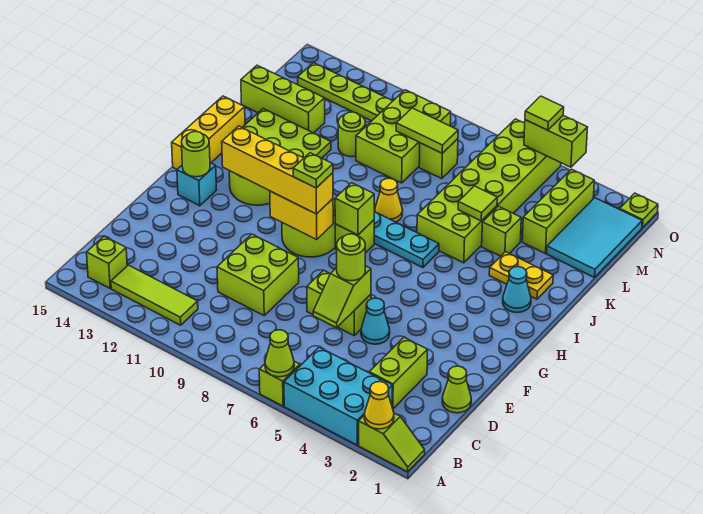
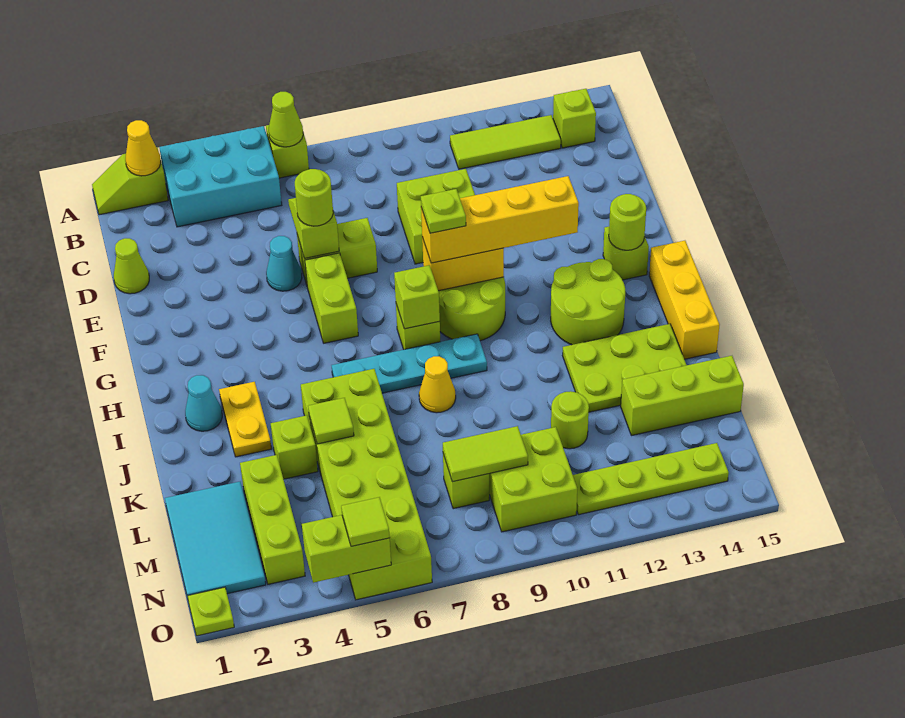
lime brick C3:D3 level 1 -> lime brick F6:G6 level 1
cyan brick G14 level 1 -> lime brick G14 level 1
yellow plate J2:J3 level 1 -> yellow plate I3:J3 level 1
lime brick L9:N10 level 1 -> lime brick M9:N10 level 1

